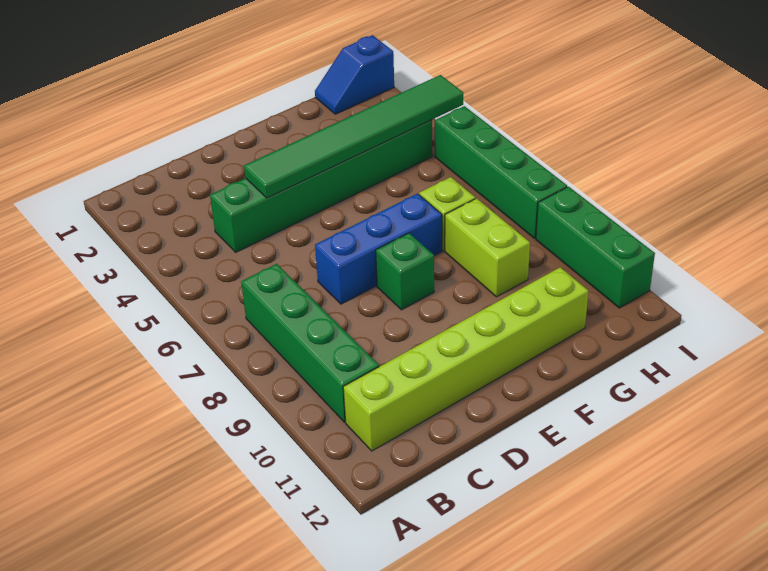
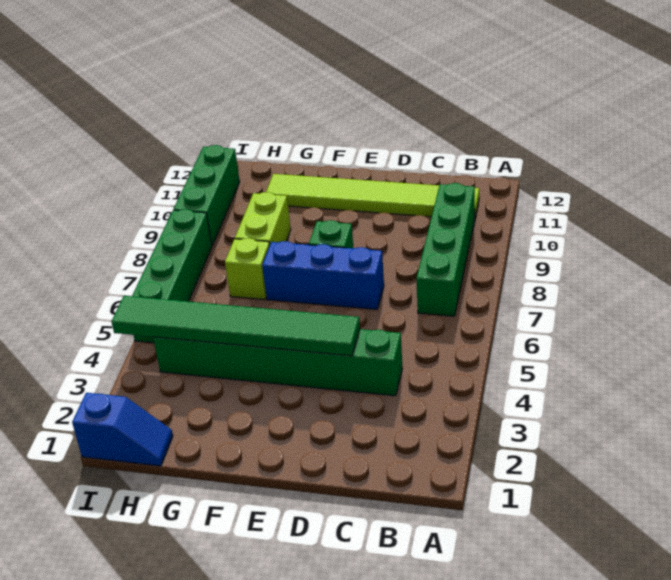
lime brick B11:G11 level 1 -> lime tile B11:G11 level 1

